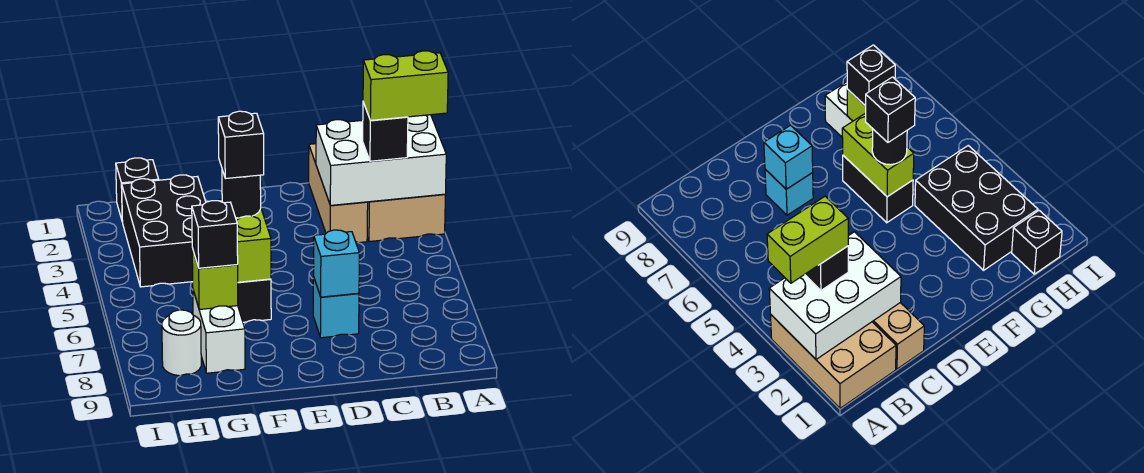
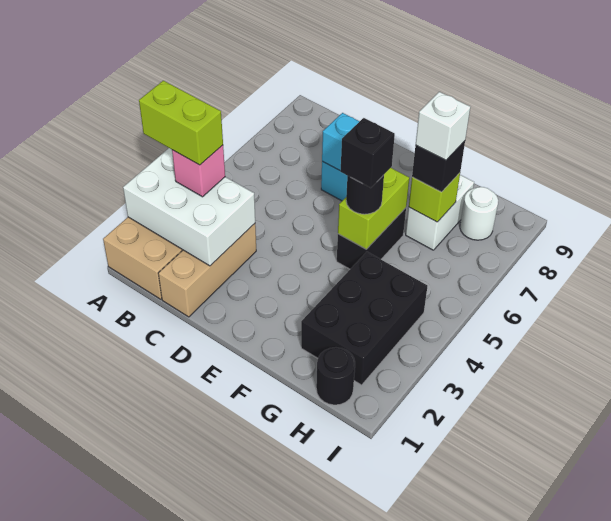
black brick B3 level 3 -> pink brick B3 level 3
none -> white brick G7 level 4
black brick H1 level 1 -> black round brick H1 level 1

